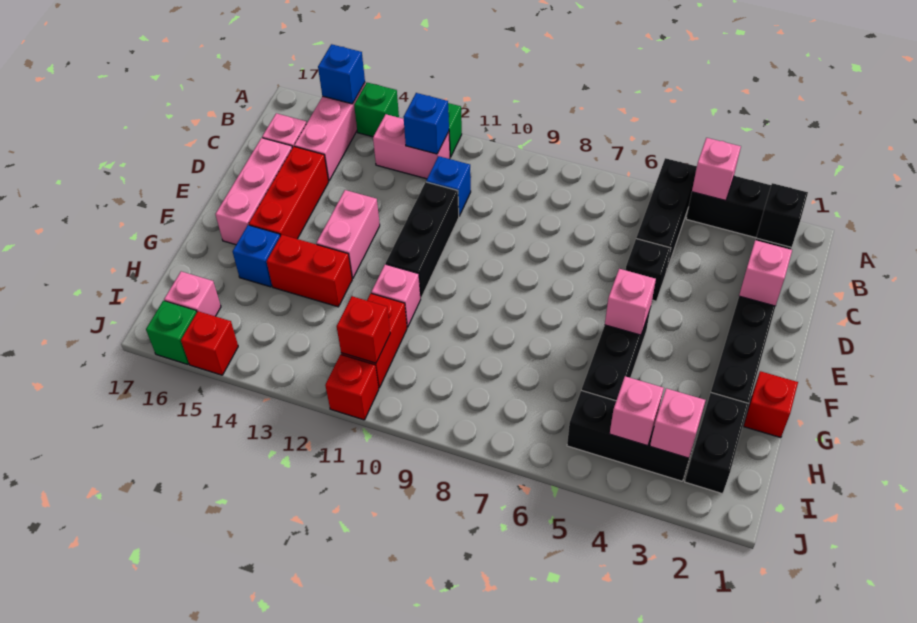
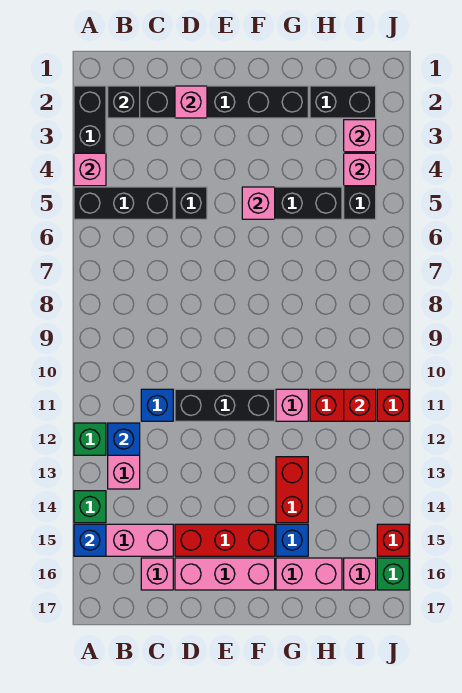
pink brick E13:F13 level 1 -> pink brick G16:H16 level 1
red brick G1 level 1 -> none

